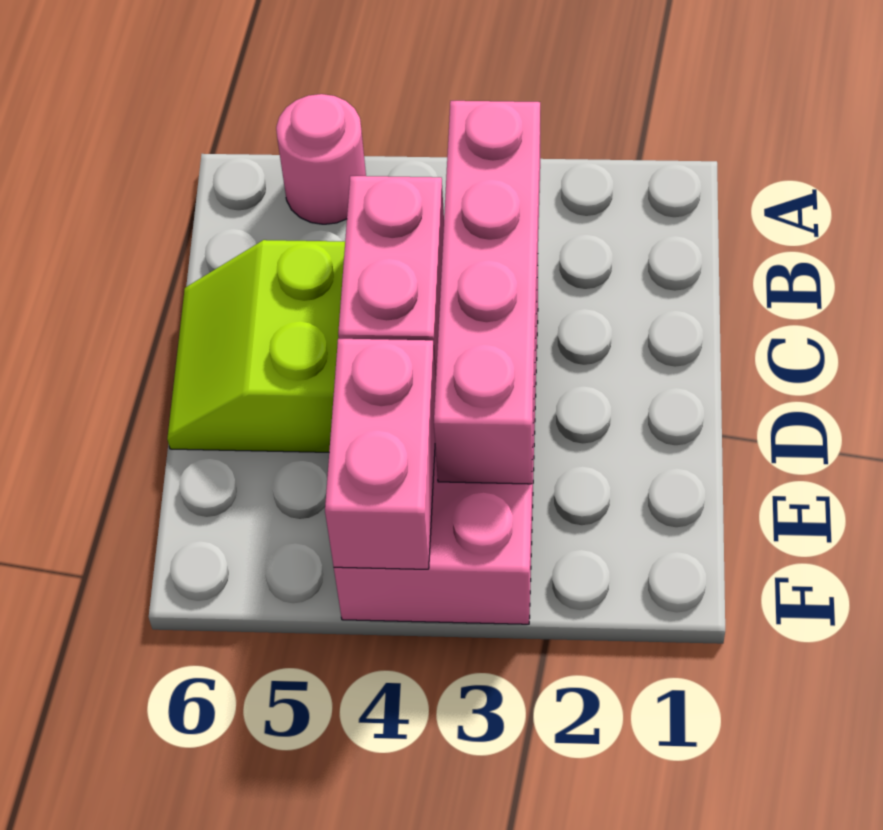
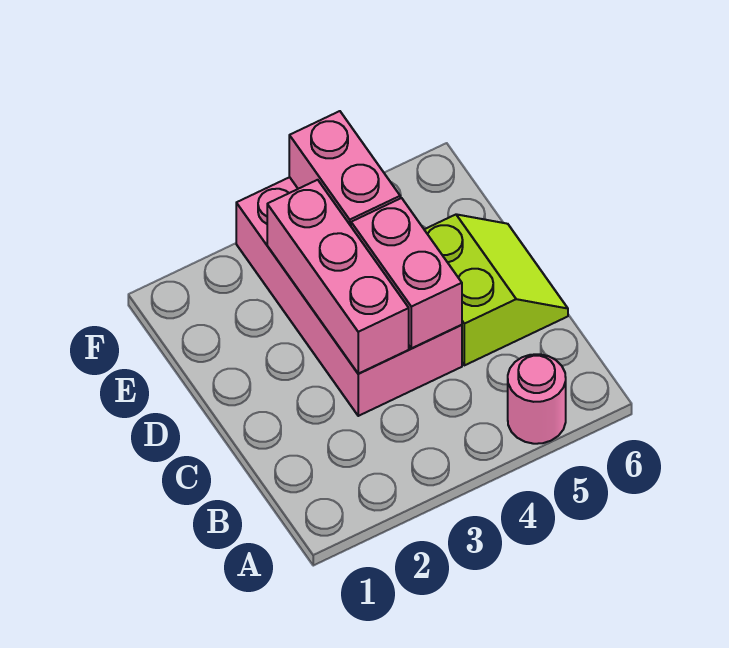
pink brick B3:E3 level 2 -> pink brick C3:E3 level 2

